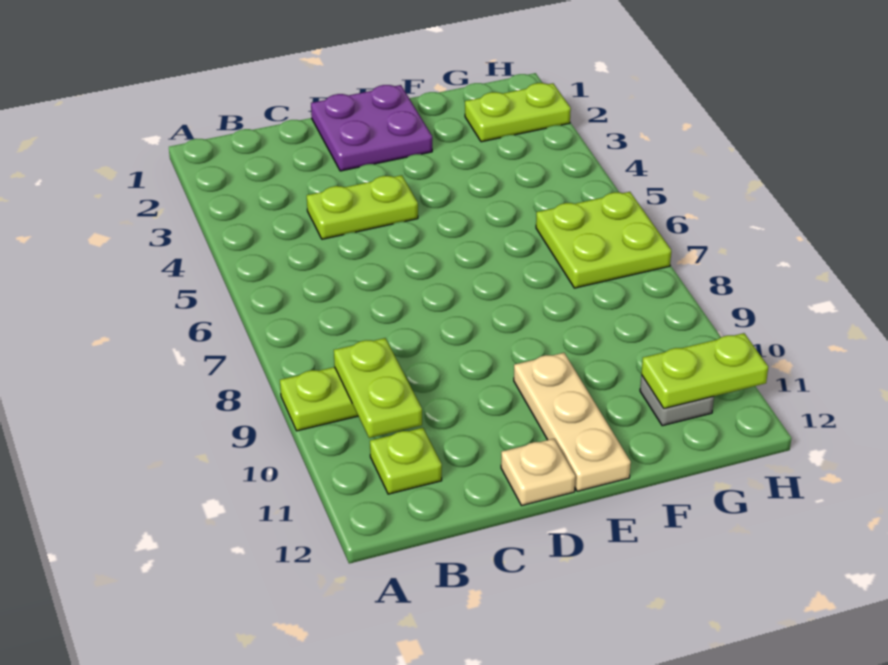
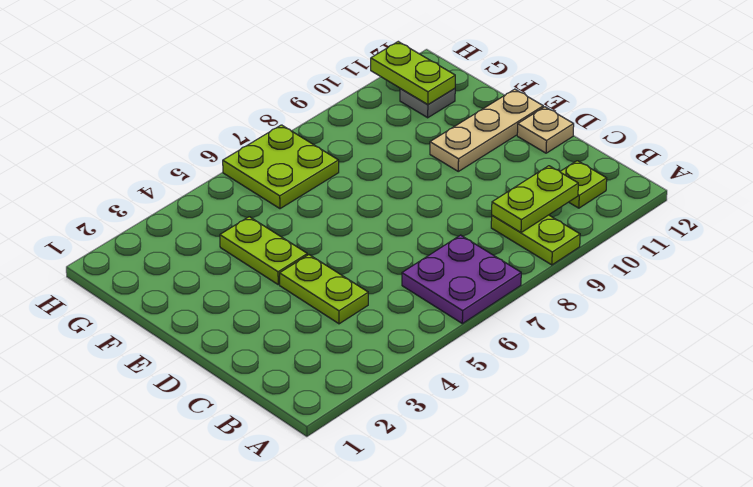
purple plate D1:E2 level 1 -> purple plate A6:B7 level 1
lime plate G2:H2 level 1 -> lime plate E4:F4 level 1

